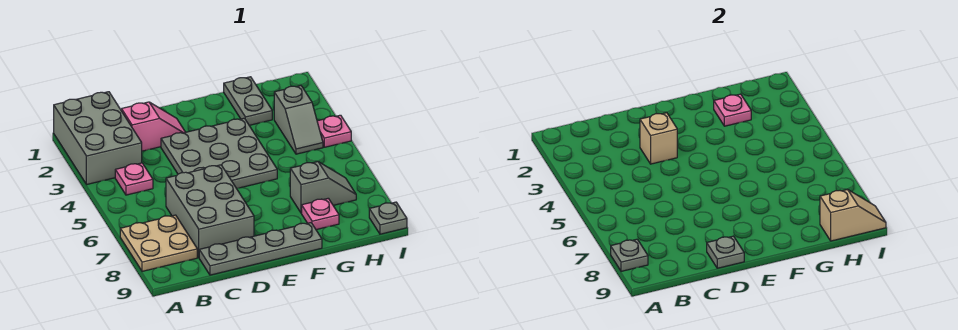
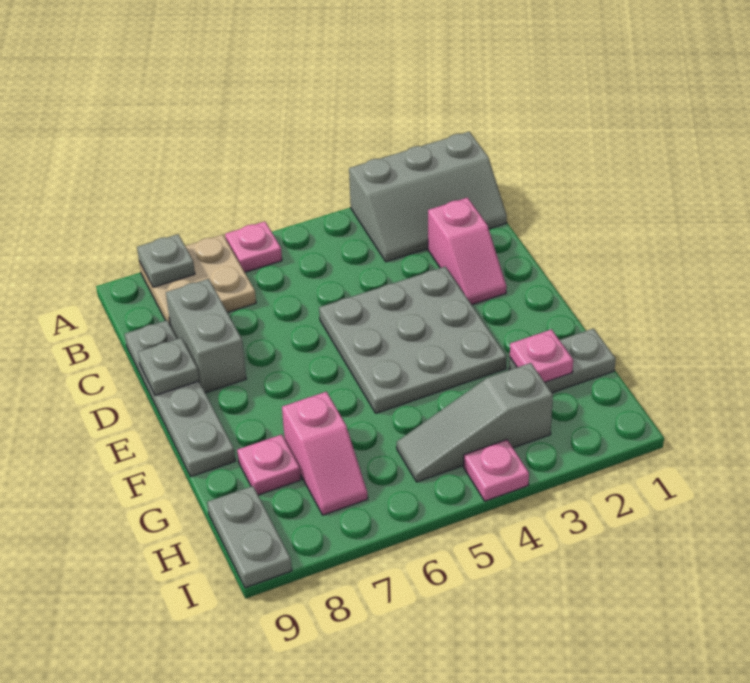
grey brick A1:B3 level 1 -> grey slope A1:B3 level 1 top A
pink plate B4 level 1 -> pink plate A6 level 1
grey brick C6:D8 level 1 -> grey brick C8:D8 level 1
tan brick D3 level 2 -> none
grey slope G7:H7 level 1 top G -> pink slope G7:H7 level 1 top G
grey slope H3:H4 level 1 top 3 -> grey slope H3:H5 level 1 top 3
tan slope H9:I9 level 2 top H -> none
grey plate I9 level 1 -> grey plate H9:I9 level 1

